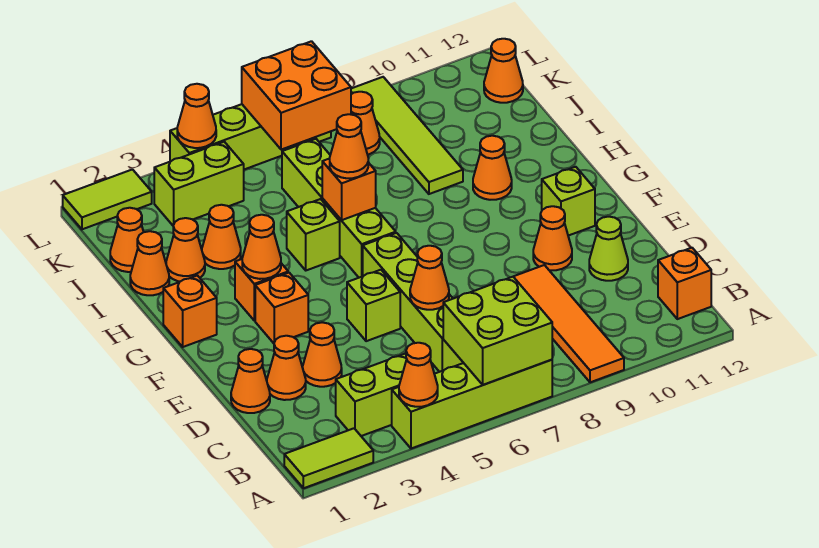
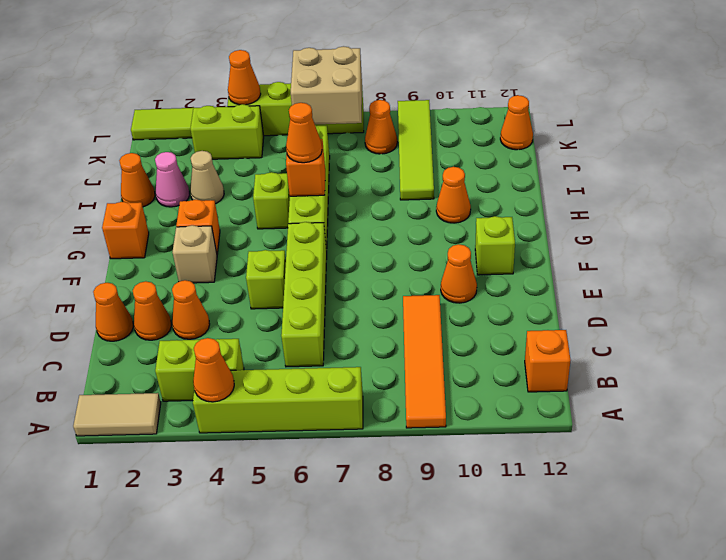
lime tile A1:A2 level 1 -> tan tile A1:A2 level 1
lime brick A6:B7 level 2 -> none
orange cone D6 level 2 -> none
lime cone D11 level 1 -> none
orange brick F3 level 1 -> tan brick F3 level 1
orange cone G3 level 2 -> none
orange cone I2 level 1 -> pink cone I2 level 1
orange cone I3 level 1 -> tan cone I3 level 1
orange cone J1 level 1 -> none
orange brick K6:L7 level 2 -> tan brick K6:L7 level 2

